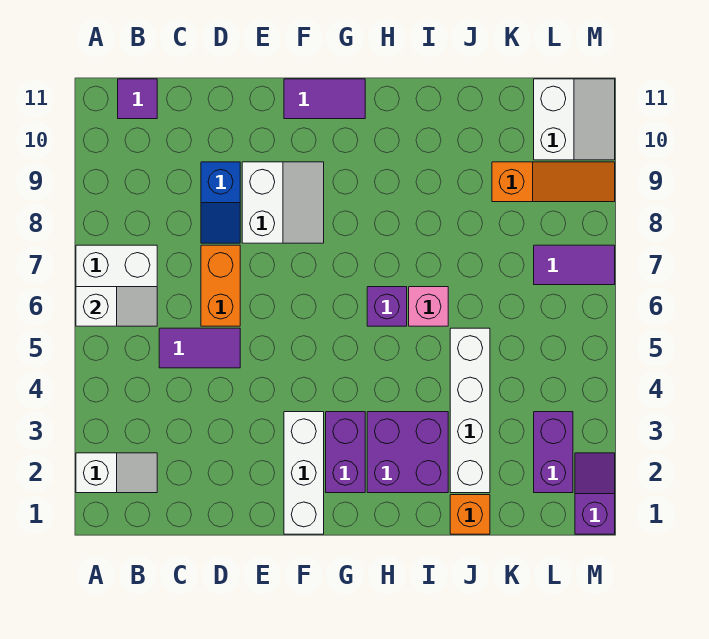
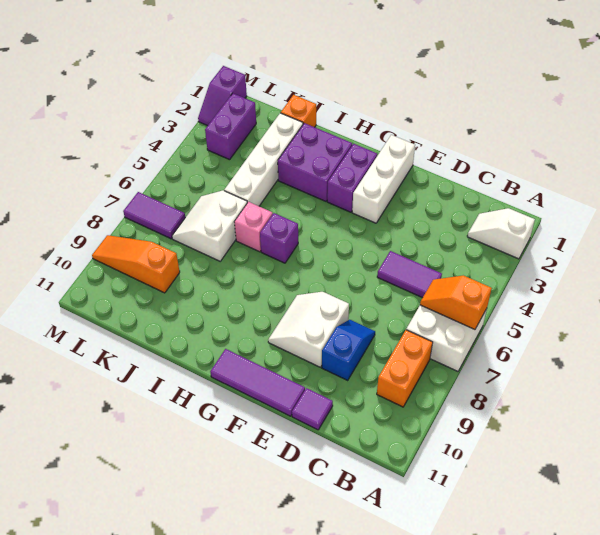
white slope A6:B6 level 2 top A -> orange slope A6:B6 level 2 top A
purple tile B11 level 1 -> purple tile D11 level 1
orange brick D6:D7 level 1 -> orange brick B8:B9 level 1
purple tile F11:G11 level 1 -> purple tile E11:G11 level 1
white slope L10:M11 level 1 top L -> white slope J6:K7 level 1 top J

